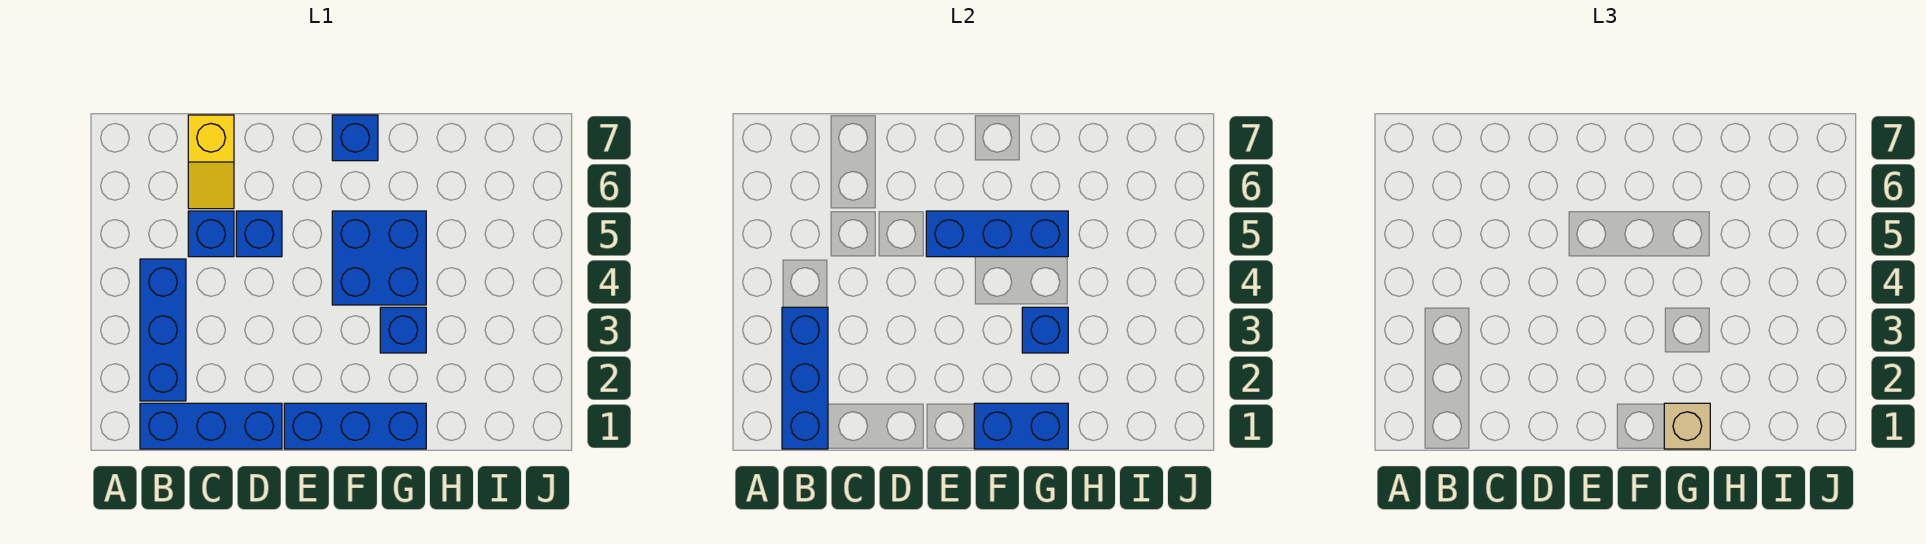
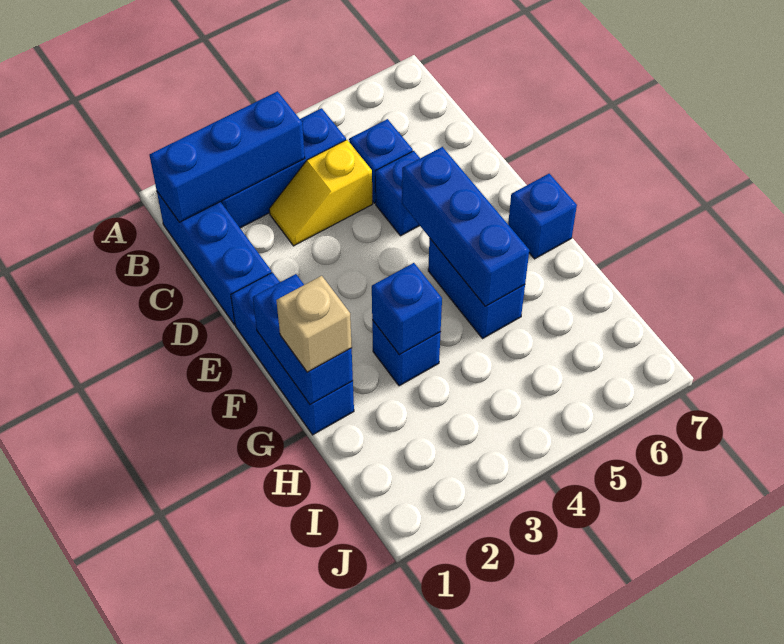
yellow slope C6:C7 level 1 top 7 -> yellow slope C3:C4 level 1 top 4
blue brick F4:G5 level 1 -> blue brick F5:G5 level 1

